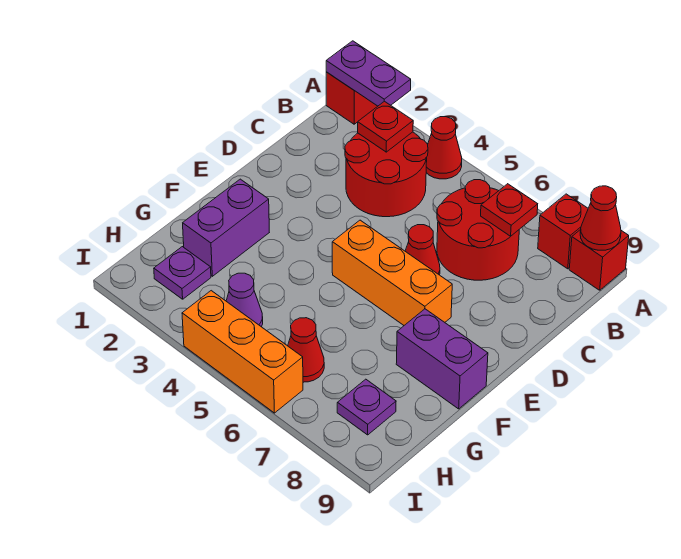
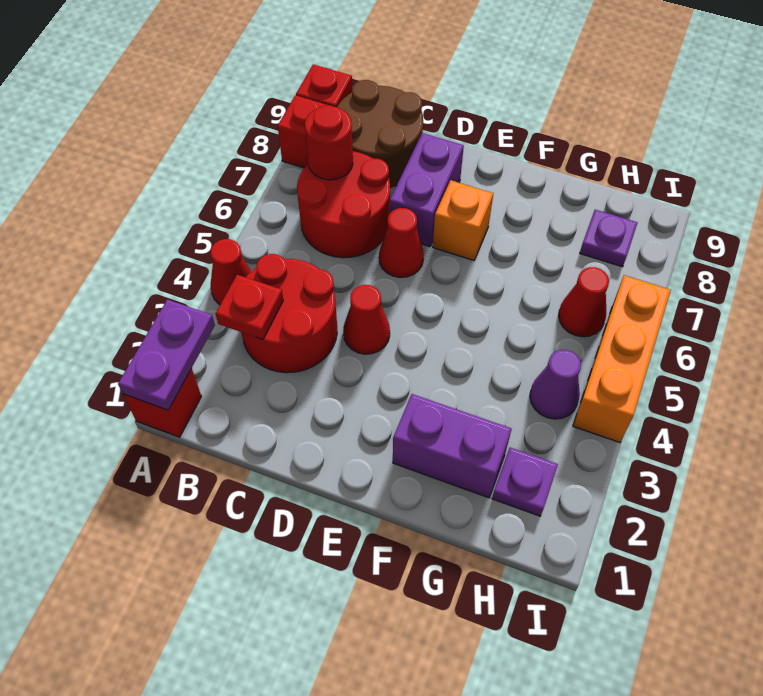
red cone A9 level 2 -> red cone D4 level 1
red plate B7 level 2 -> red round brick B7 level 2
none -> brown round brick B8:C9 level 1
orange brick E5:E7 level 1 -> orange brick E7 level 1
purple brick F8:F9 level 1 -> purple brick D7:D8 level 1

